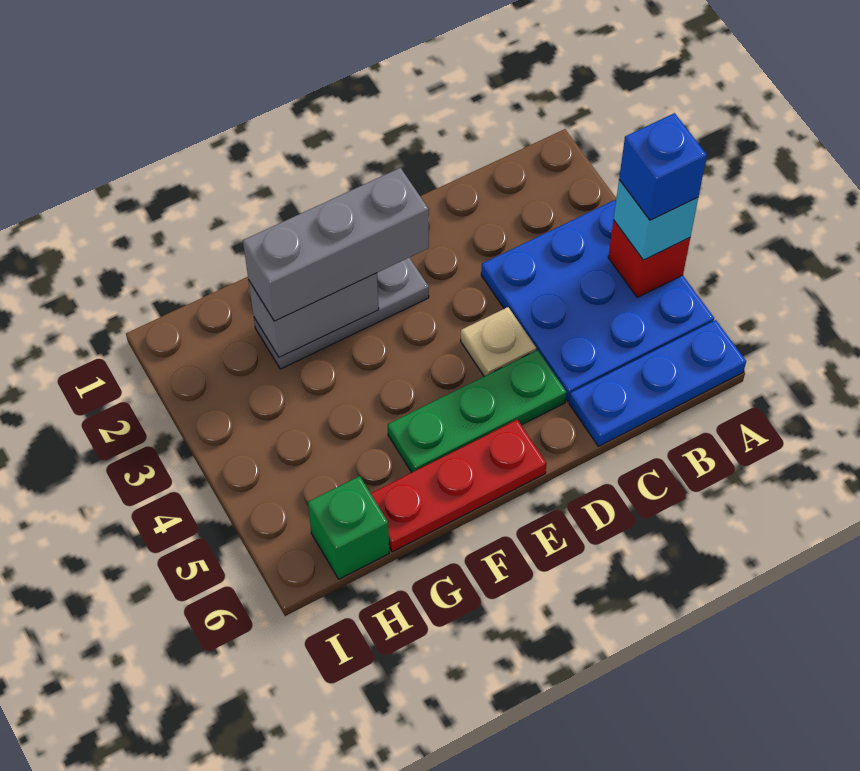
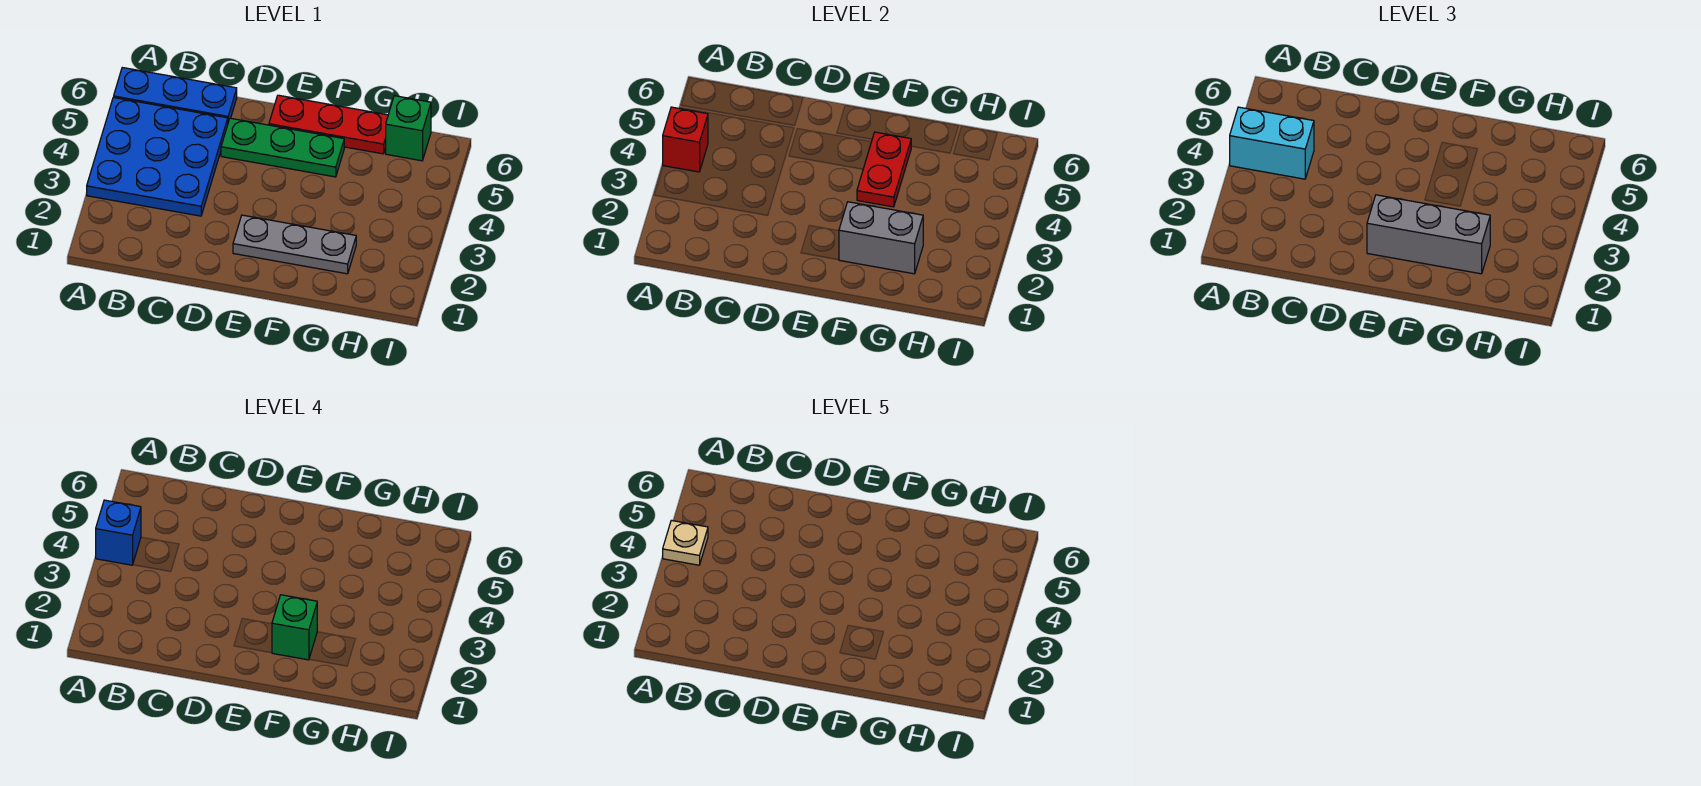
cyan brick A4 level 3 -> cyan brick A4:B4 level 3
tan plate D4 level 1 -> tan plate A4 level 5
none -> green brick F2 level 4
none -> red plate F4:F5 level 2

